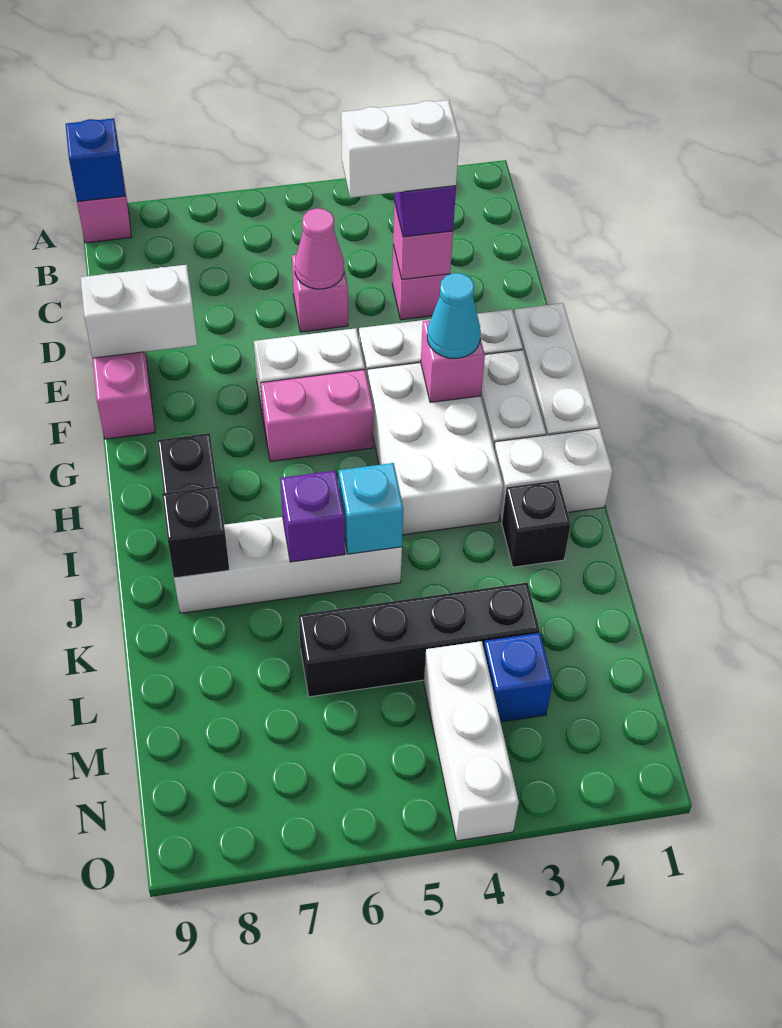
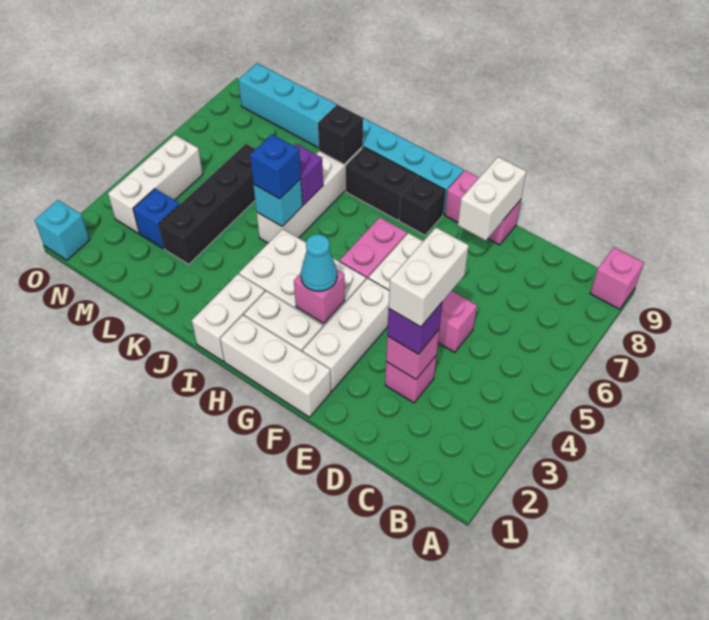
blue brick A9 level 2 -> blue brick J5 level 3
pink cone D5 level 2 -> none
none -> cyan brick G9:N9 level 1
black brick J2 level 1 -> black brick G8 level 1
white brick M4:O4 level 1 -> white brick N3:N5 level 1
none -> cyan brick O1 level 1

